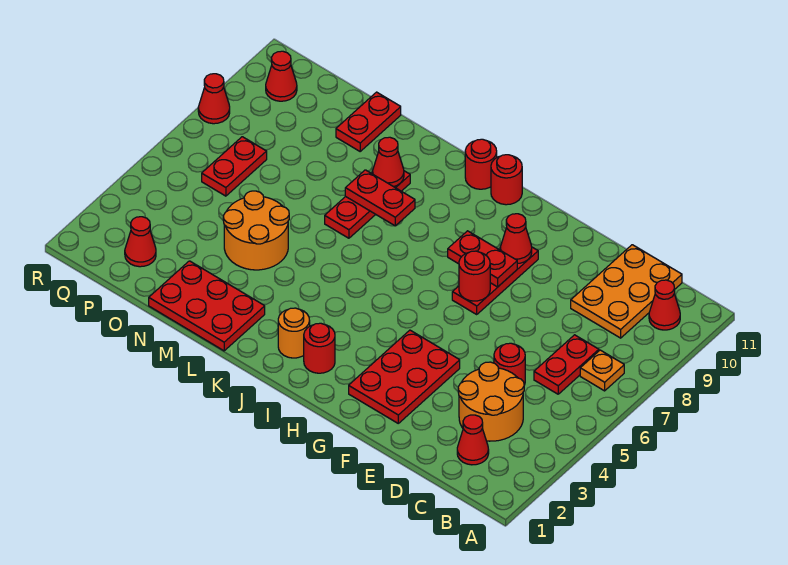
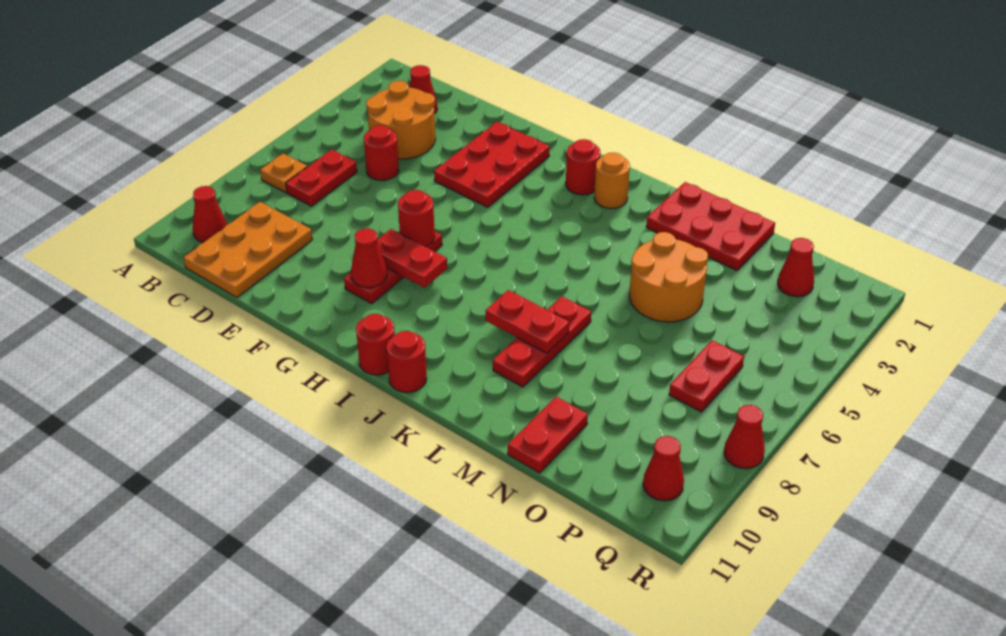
red cone L9 level 2 -> none

